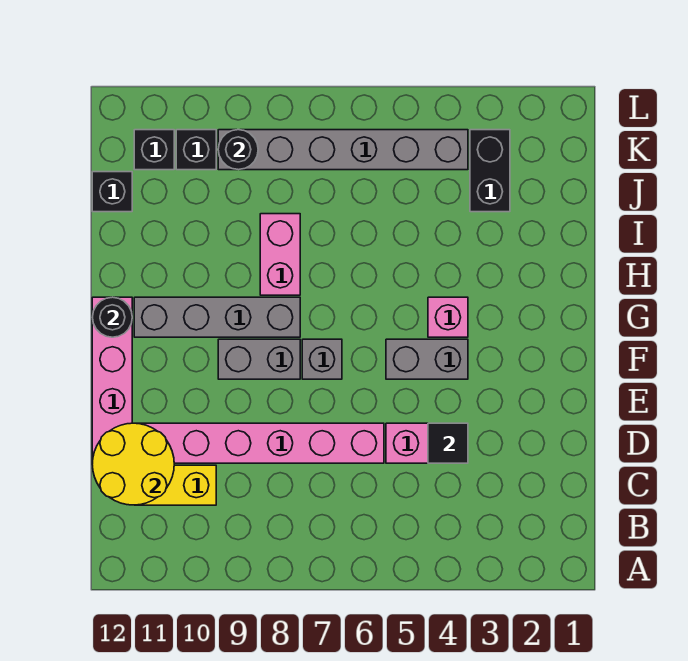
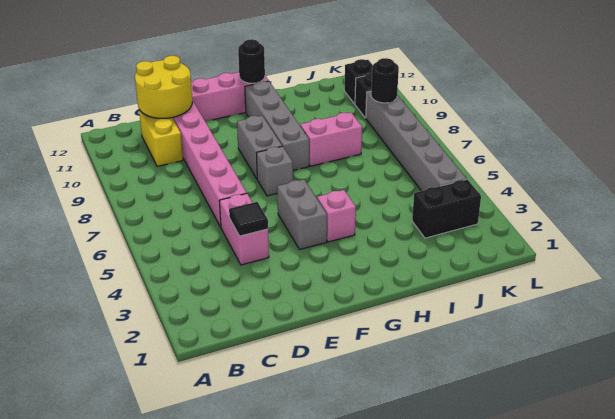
black brick J12 level 1 -> none

